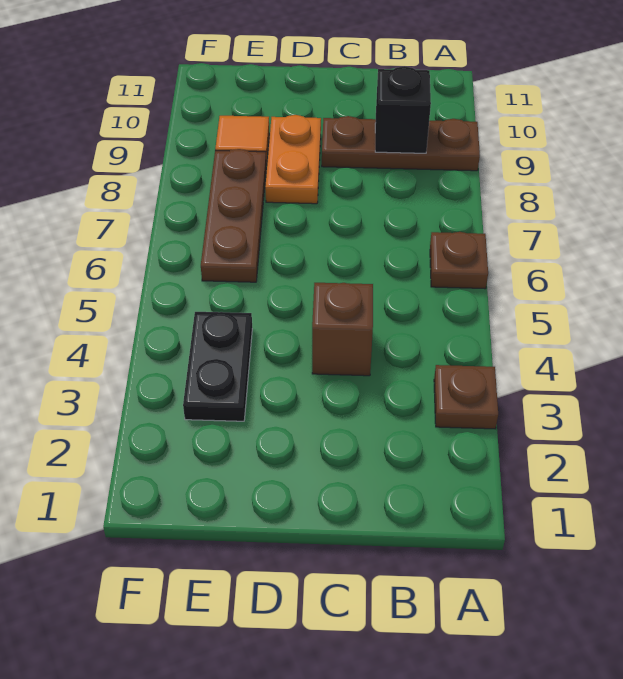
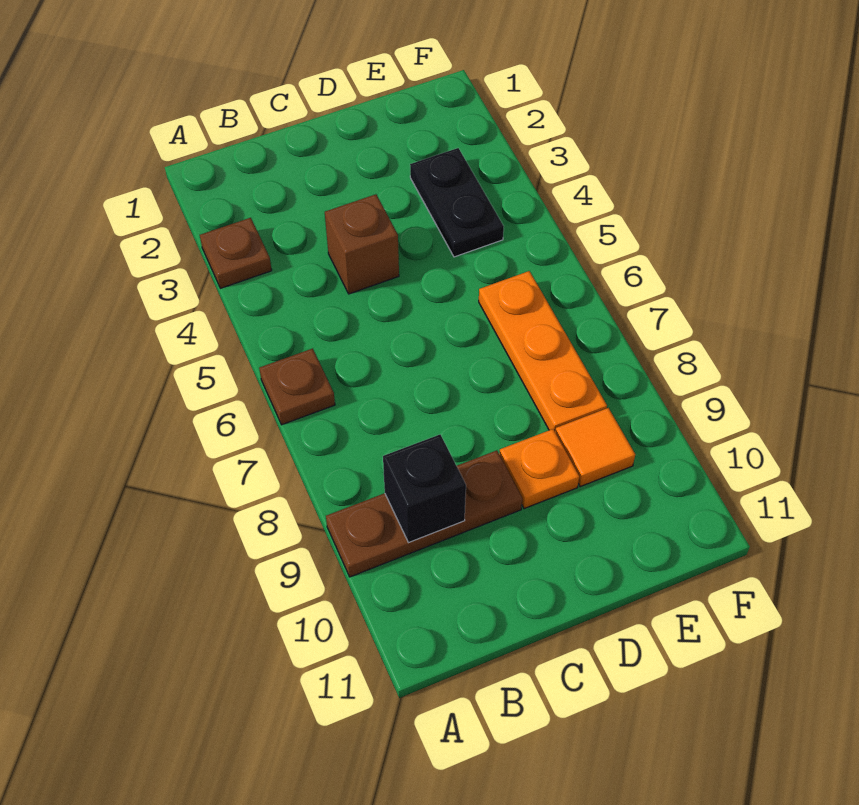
orange plate D8:D9 level 1 -> orange plate D9 level 1
brown plate E6:E8 level 1 -> orange plate E6:E8 level 1

